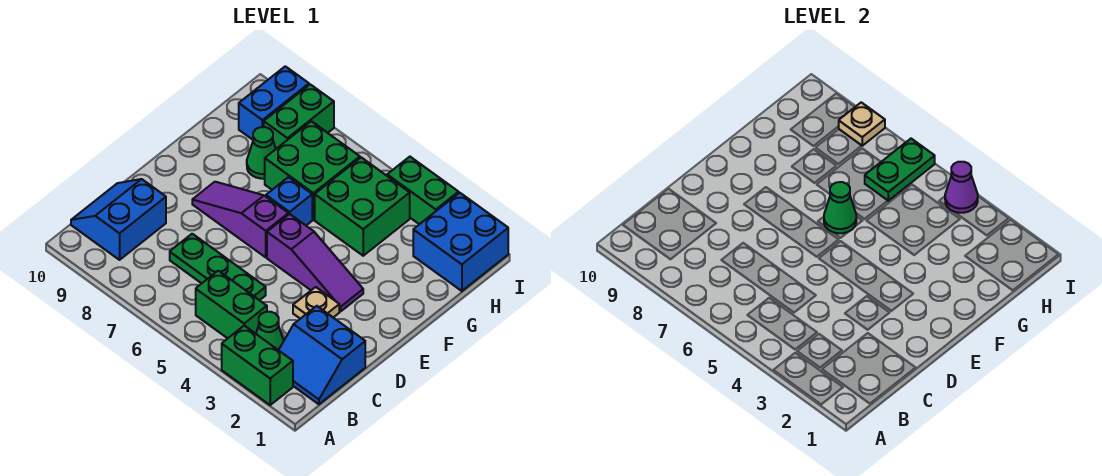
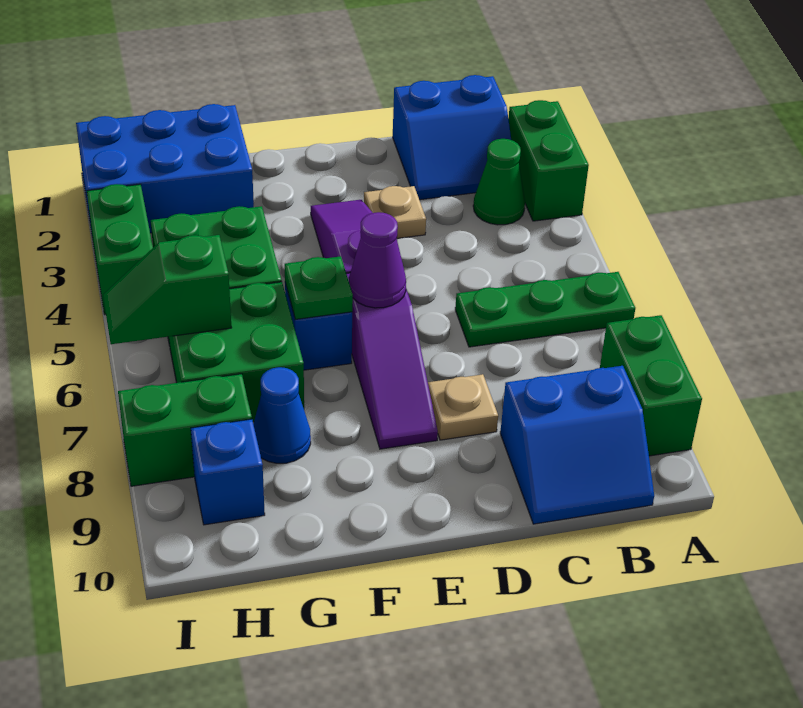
blue slope B1:C2 level 1 top C -> blue slope B1:C2 level 1 top 1
green brick B4:B5 level 1 -> green brick A8:A9 level 1
green plate C5:C7 level 1 -> green plate A6:C6 level 1
green cone F6 level 2 -> green plate F6 level 2
green cone G8 level 1 -> blue cone G8 level 1
blue brick H1:I2 level 1 -> blue brick G1:I2 level 1
green plate H6:I6 level 2 -> green slope H6:I6 level 2 top H
blue brick H9:I9 level 1 -> blue brick H9 level 1
purple cone I4 level 2 -> purple cone E6 level 2
tan plate I8 level 2 -> tan plate D8 level 1

